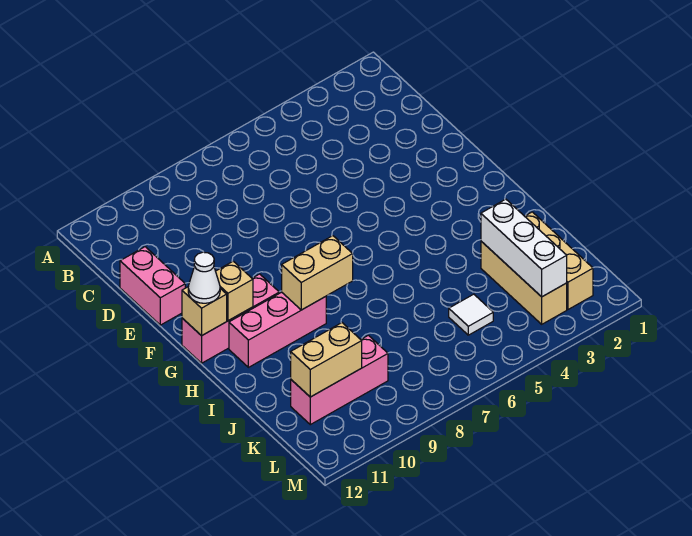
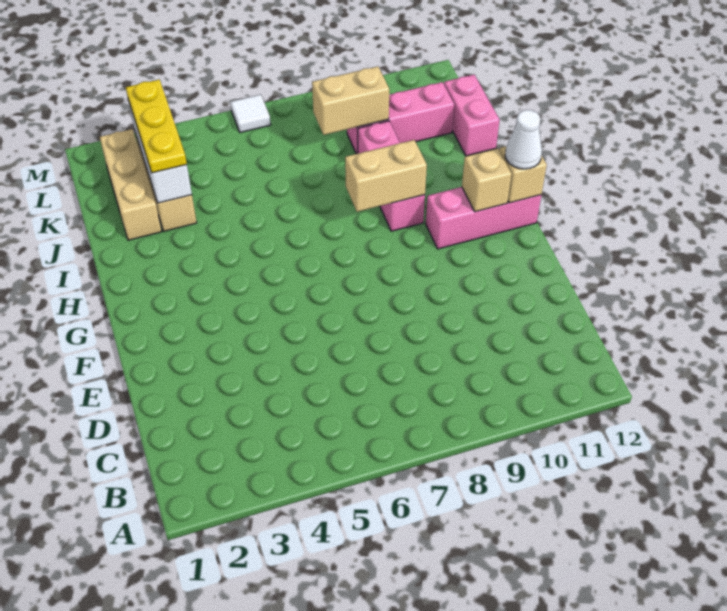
pink brick D12:E12 level 1 -> pink brick J12:K12 level 1
pink brick H9:H11 level 1 -> pink brick H9:J9 level 1
none -> yellow plate J3:L3 level 3
white tile K5 level 1 -> white tile M6 level 1
tan brick K10:K11 level 2 -> tan brick K8:K9 level 2

